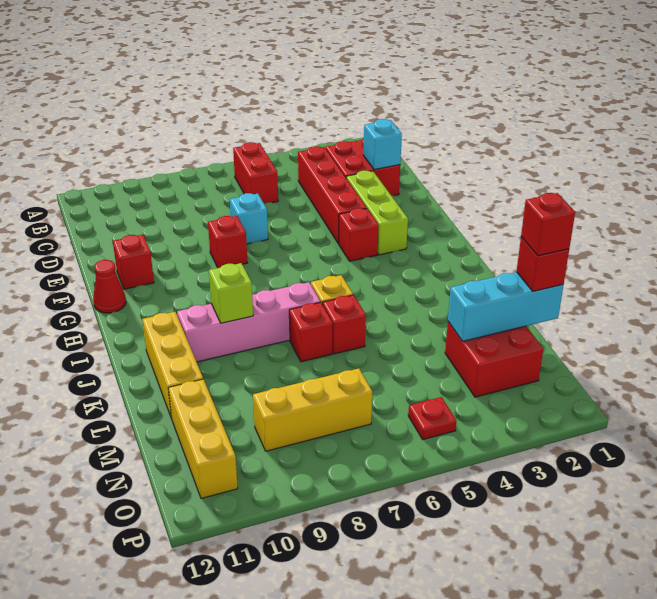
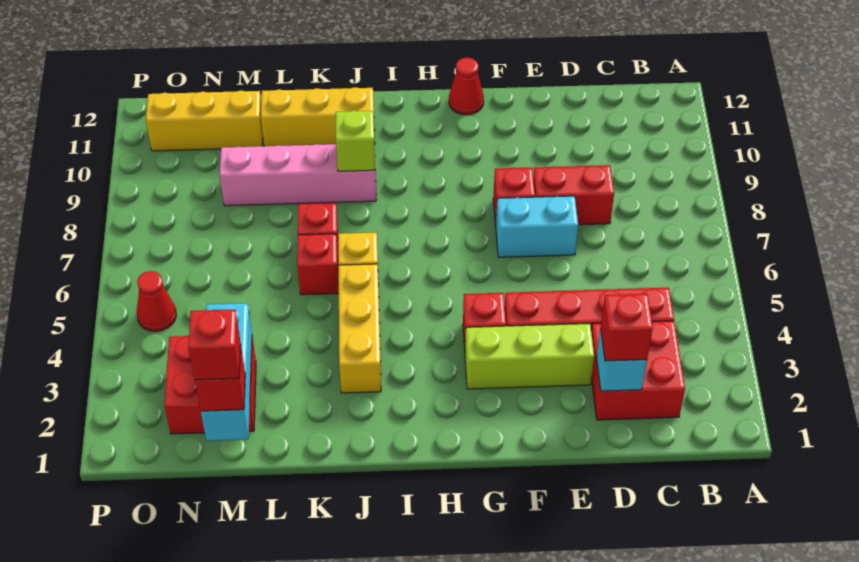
red brick B6:C6 level 1 -> red brick D8:E8 level 1
cyan brick E7 level 1 -> cyan brick E7:F7 level 1
red brick F11 level 1 -> red brick D2 level 3
pink brick J7:J10 level 1 -> pink brick J9:M9 level 1
yellow brick N7:N9 level 1 -> yellow brick J3:J5 level 1
red plate O5 level 1 -> red cone O5 level 1

